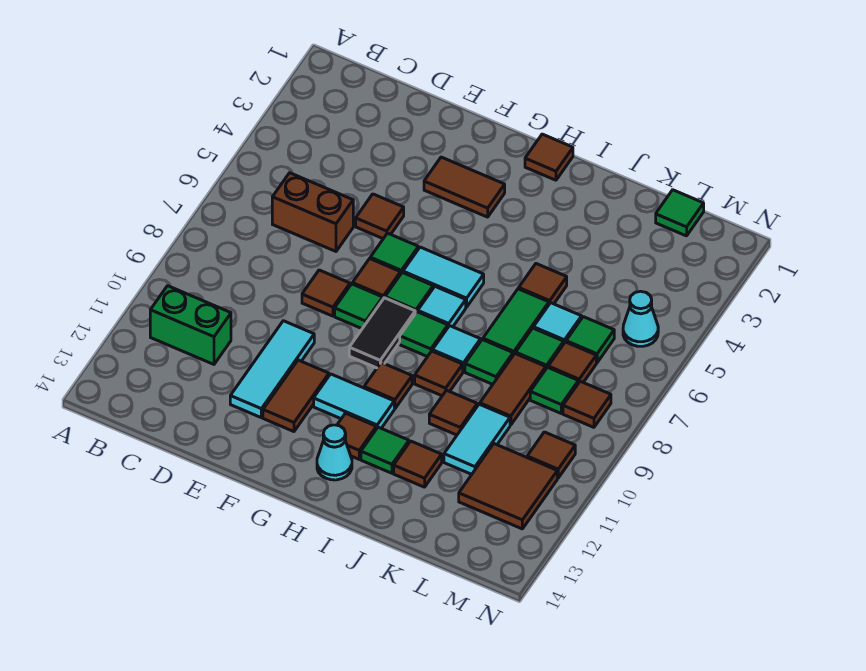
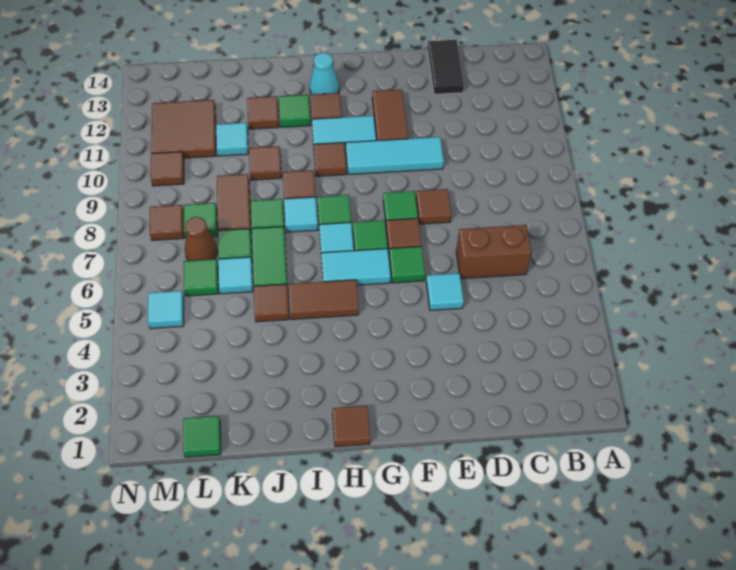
green brick B11:C11 level 1 -> none
brown tile E5 level 1 -> cyan tile E5 level 1
cyan tile E10:E12 level 1 -> cyan tile E10:G10 level 1
brown tile F3:G3 level 1 -> brown tile H5:I5 level 1
black tile G8:G9 level 1 -> black tile D13:D14 level 1
cyan tile K10:K11 level 1 -> cyan tile K11 level 1
brown tile L7 level 1 -> brown cone L7 level 1
cyan cone M5 level 1 -> cyan tile M5 level 1

